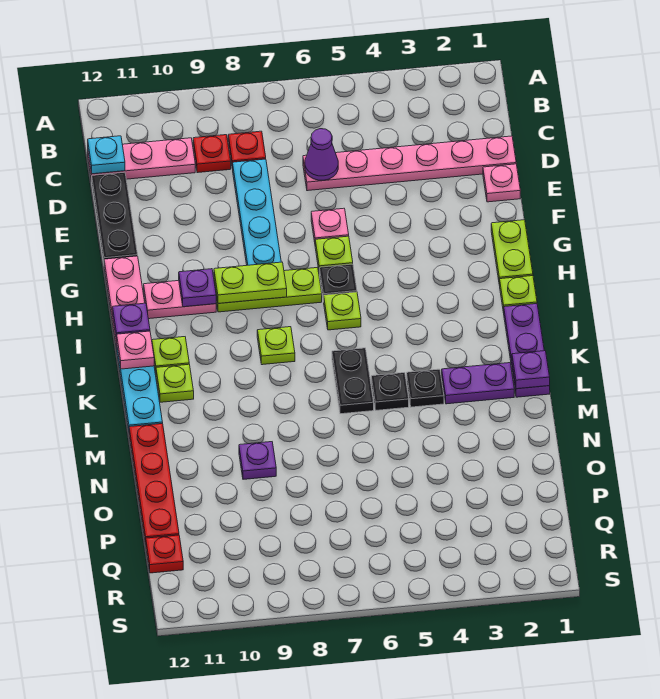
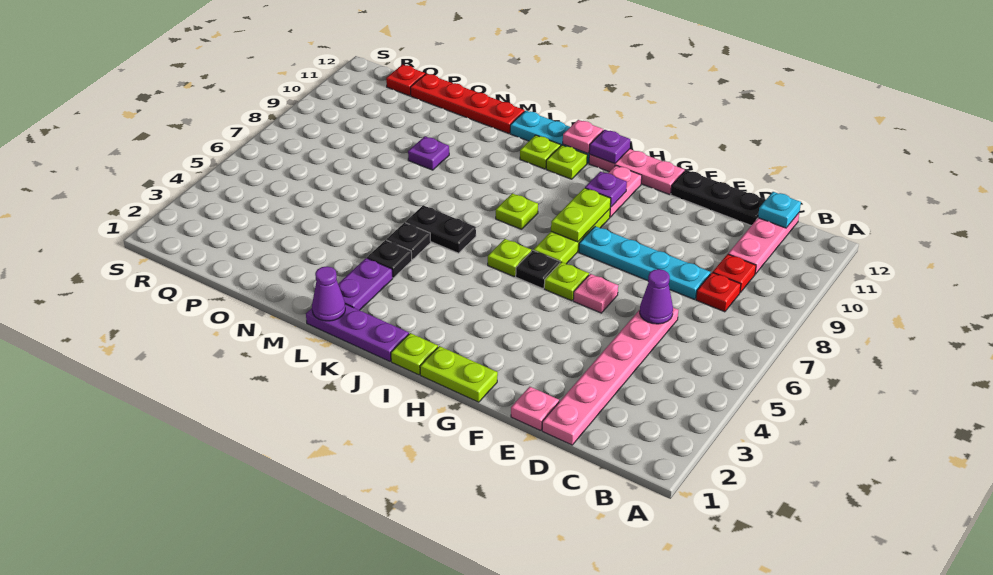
purple plate L1 level 2 -> purple cone L1 level 2

